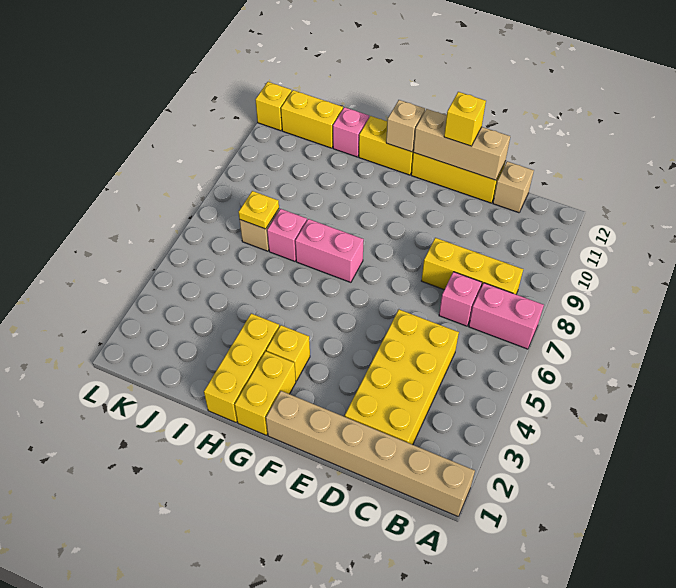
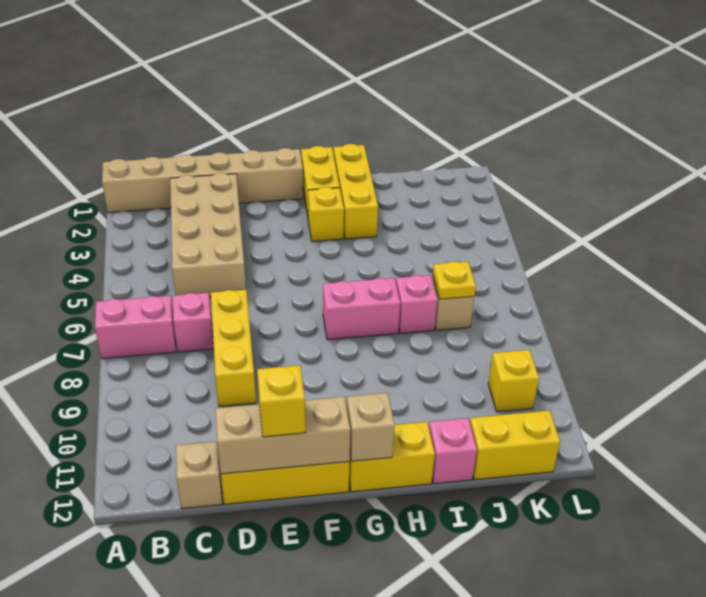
yellow brick B8:D8 level 1 -> yellow brick D7:D9 level 1
yellow brick C2:D5 level 1 -> tan brick C2:D5 level 1
yellow brick L12 level 1 -> yellow brick K10 level 1

